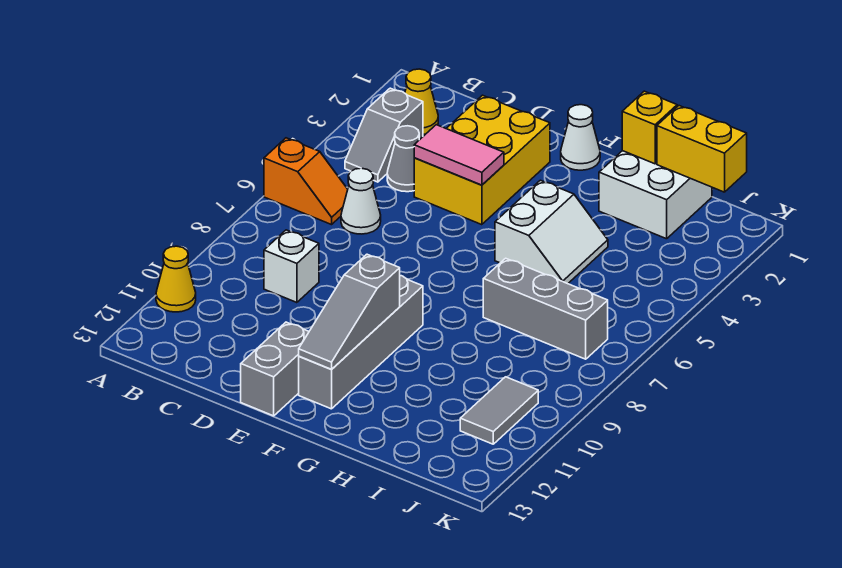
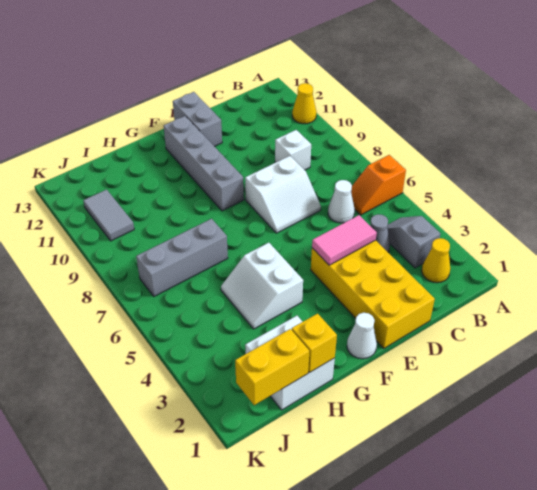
yellow brick D2:E4 level 1 -> yellow brick D1:E4 level 1
none -> white slope D7:E8 level 1 top 8
grey slope F10:F12 level 2 top 10 -> none

